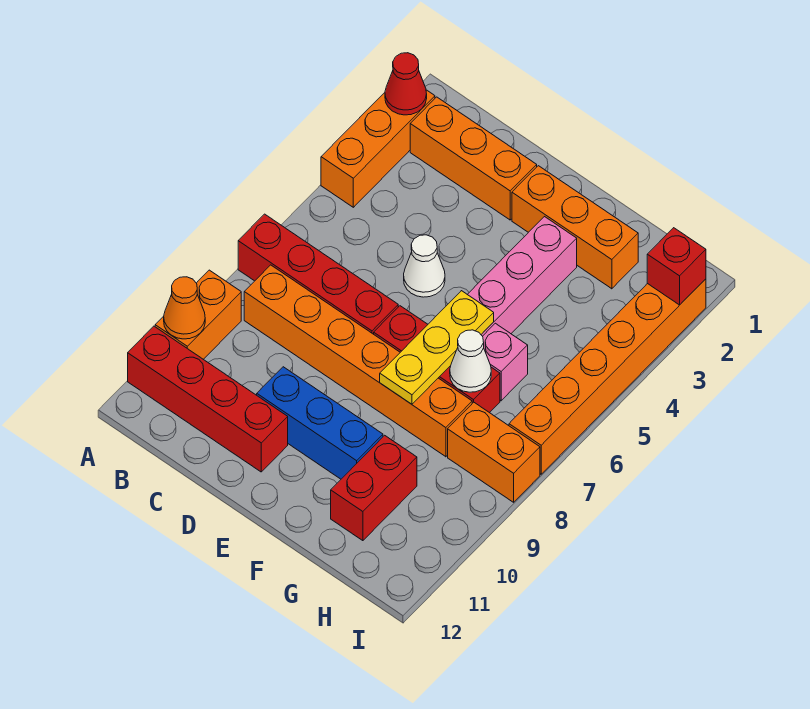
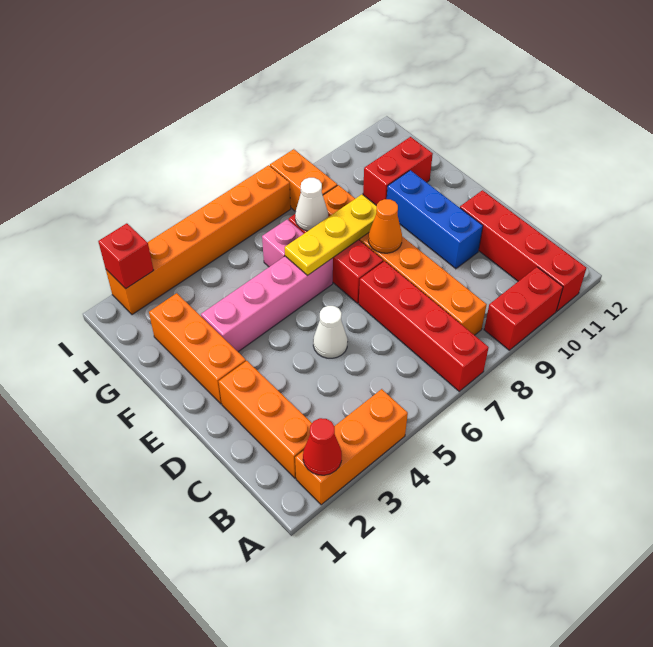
orange brick A9:A10 level 1 -> red brick A9:A10 level 1
orange cone A10 level 2 -> orange cone E8 level 2

